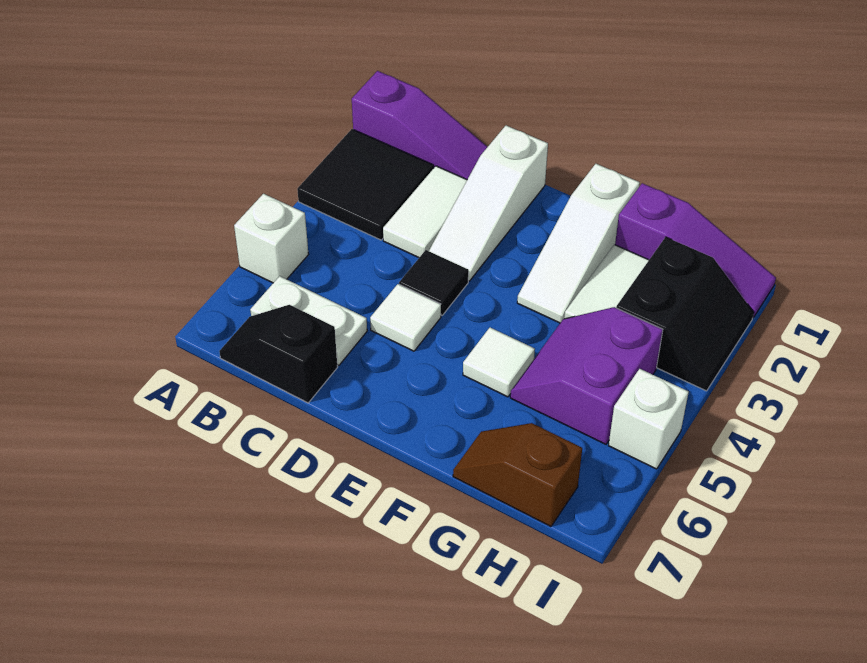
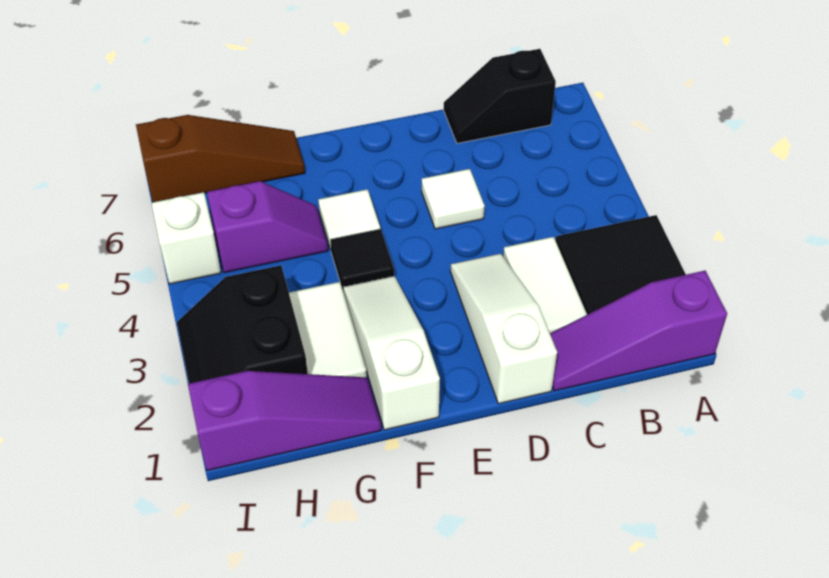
white brick A5 level 1 -> none
white plate B6:C6 level 1 -> none
black slope B7:C7 level 1 top C -> black slope B7:C7 level 1 top B
black tile D4 level 1 -> black tile F4 level 1
purple slope G1:I1 level 1 top G -> purple slope G1:I1 level 1 top I
purple slope G4:H5 level 1 top H -> purple slope G5:H5 level 1 top H
brown slope G7:H7 level 1 top H -> brown slope G7:I7 level 1 top I

